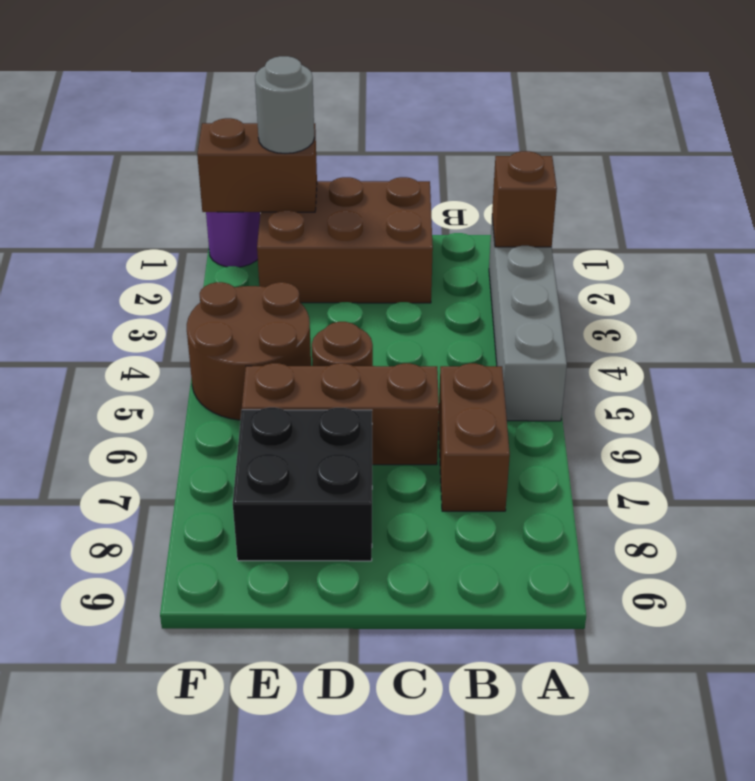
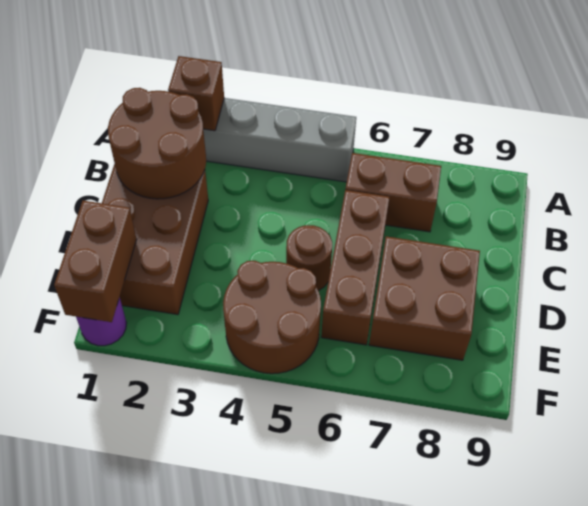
none -> brown round brick B1:C2 level 2
black brick D7:E8 level 1 -> brown brick D7:E8 level 1
grey round brick E1 level 3 -> none

